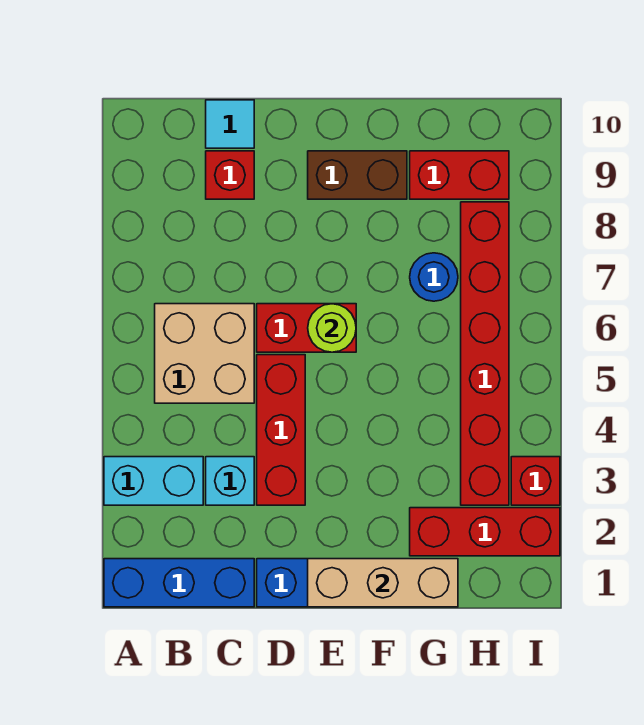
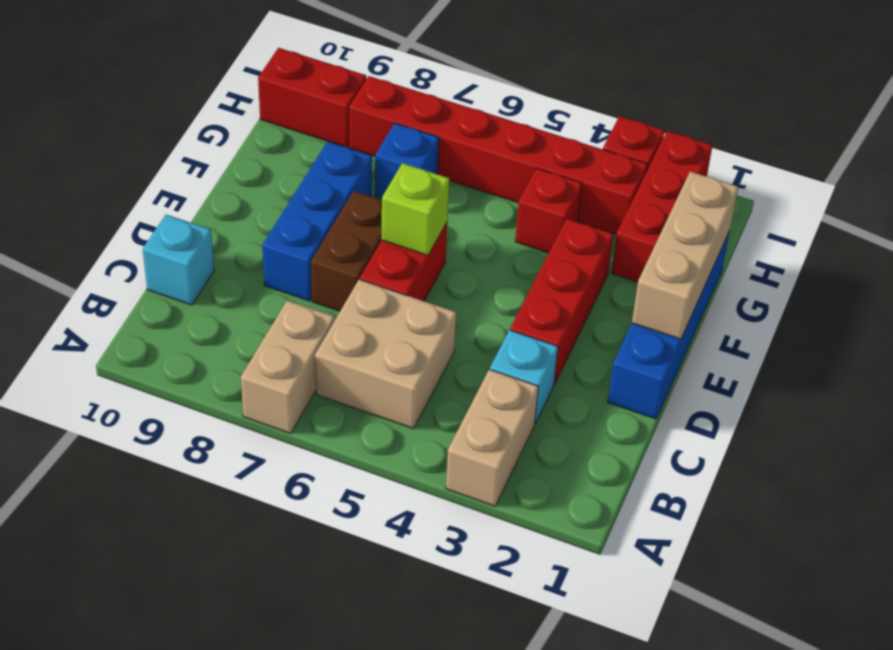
blue brick A1:C1 level 1 -> blue brick D8:F8 level 1
cyan brick A3:B3 level 1 -> tan brick A3:B3 level 1
none -> tan brick A7:B7 level 1
red brick C9 level 1 -> red brick G4 level 1
cyan tile C10 level 1 -> cyan brick C10 level 1
red brick D3:D5 level 1 -> red brick D3:F3 level 1
lime round brick E6 level 2 -> lime brick E6 level 2
brown brick E9:F9 level 1 -> brown brick D7:E7 level 1
blue round brick G7 level 1 -> blue brick G7 level 1
red brick G9:H9 level 1 -> red brick H9:H10 level 1

